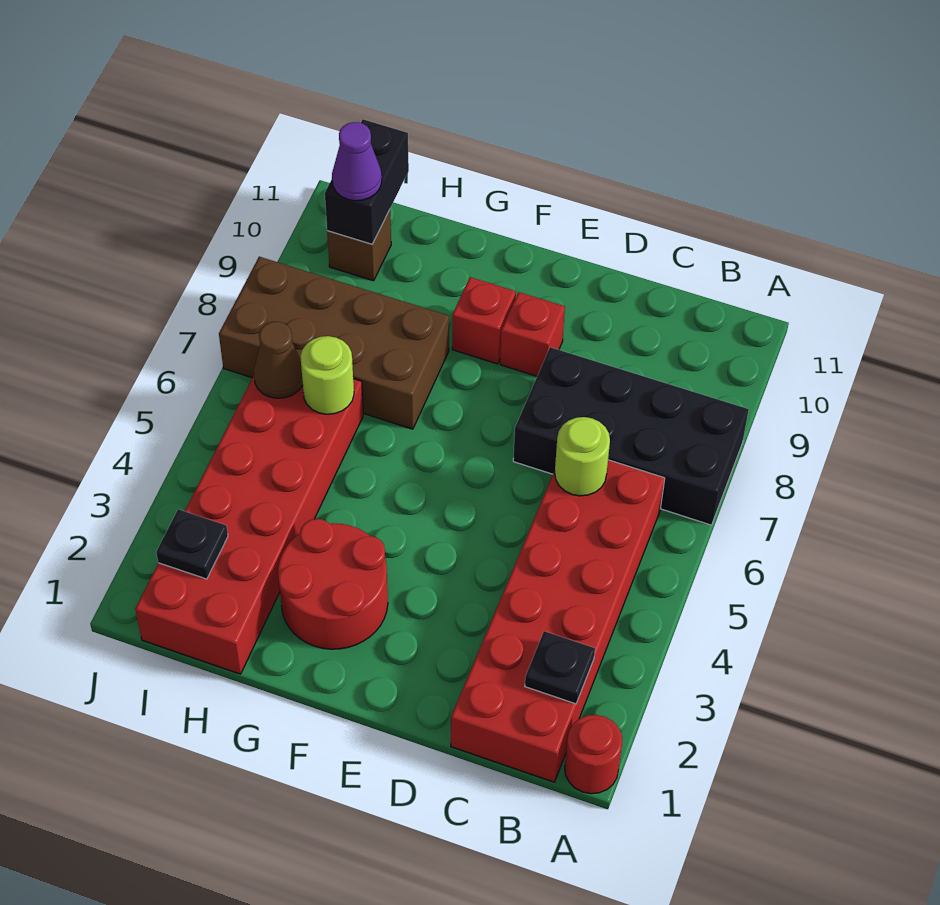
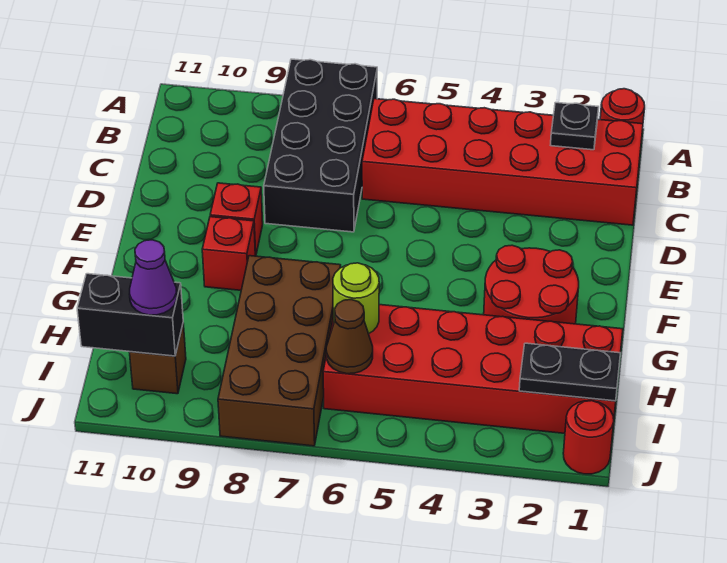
lime round brick C6 level 2 -> none
black plate I2 level 2 -> black plate I1:I2 level 2
none -> red round brick J1 level 1

